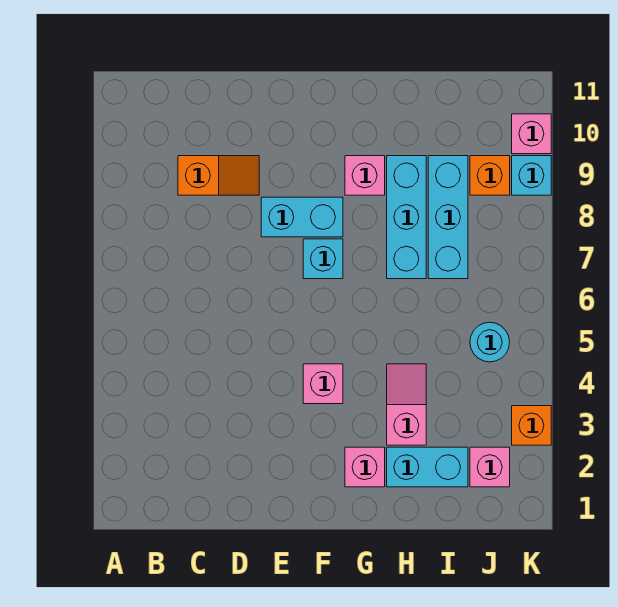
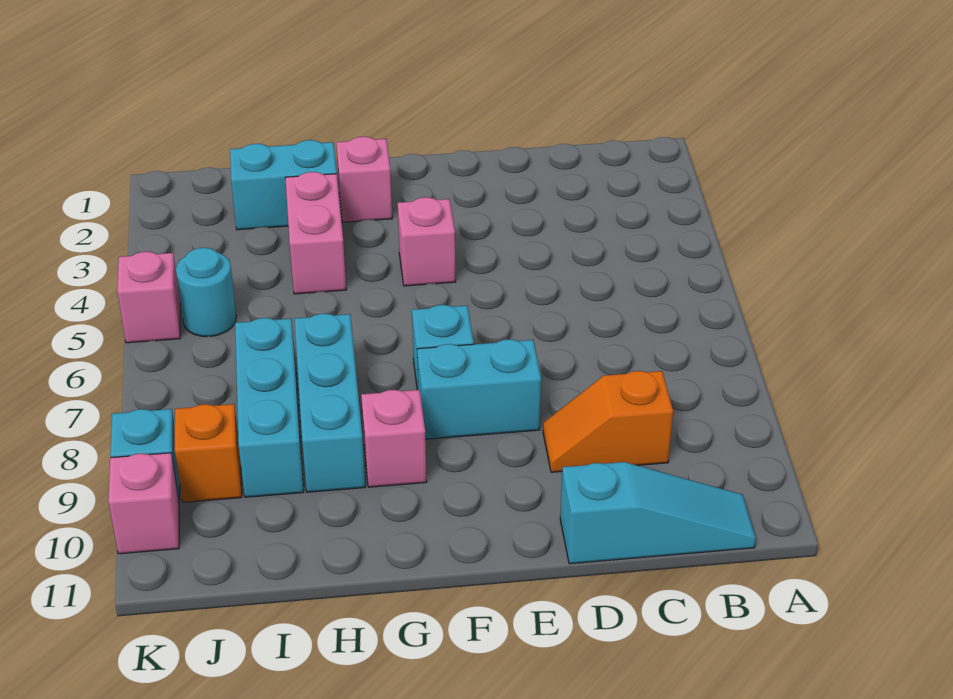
none -> cyan slope B11:D11 level 1 top D
pink slope H3:H4 level 1 top 3 -> pink brick H3:H4 level 1
pink brick J2 level 1 -> pink brick K5 level 1
orange brick K3 level 1 -> none

